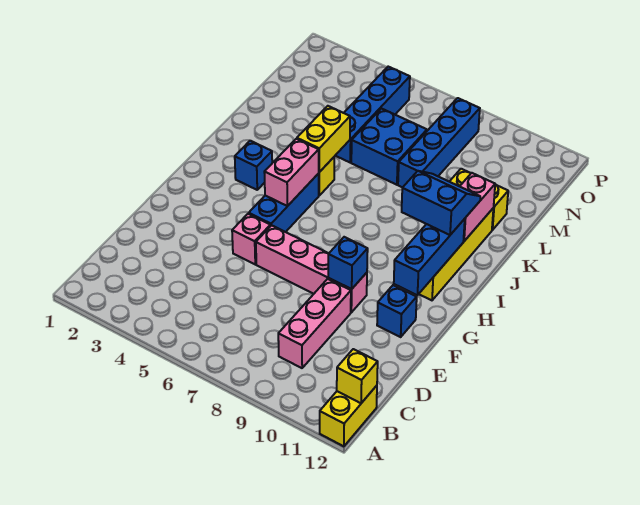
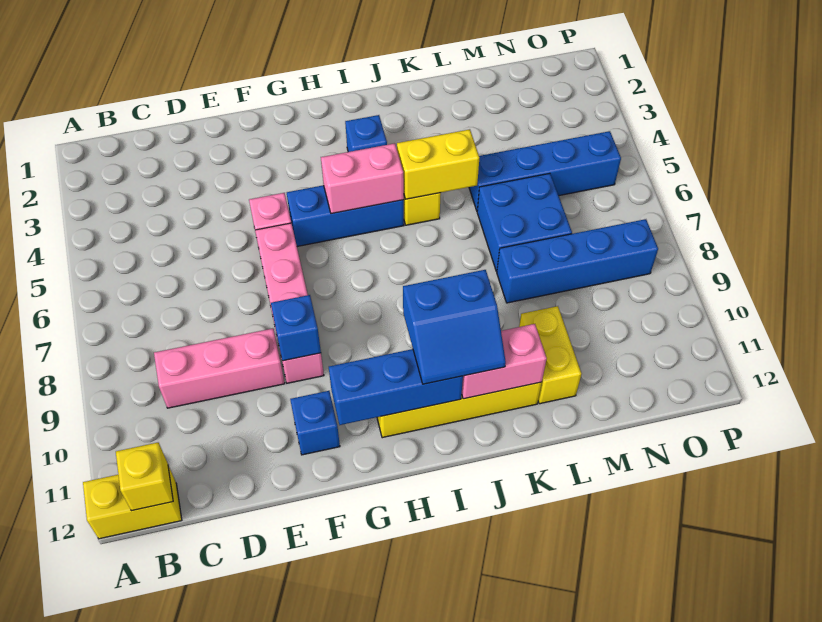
blue slope I10:J11 level 3 top I -> blue slope I10:J11 level 3 top 10

